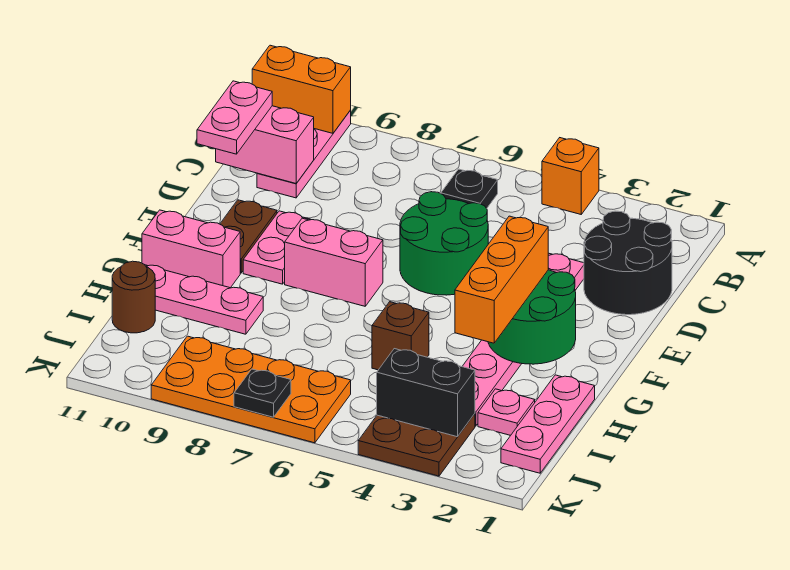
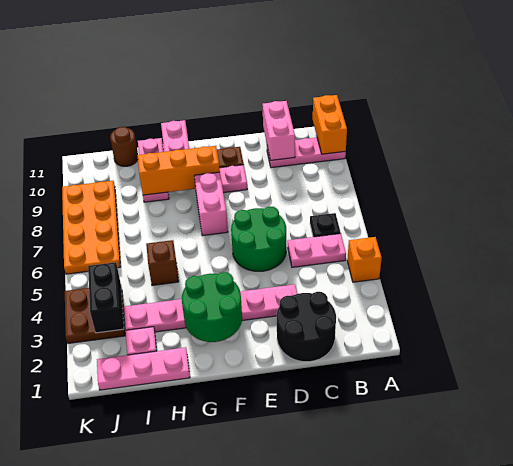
pink plate C11:D11 level 3 -> pink plate B5:C5 level 1
orange brick F3:H3 level 3 -> orange brick F9:H9 level 2
black plate K7 level 2 -> none

